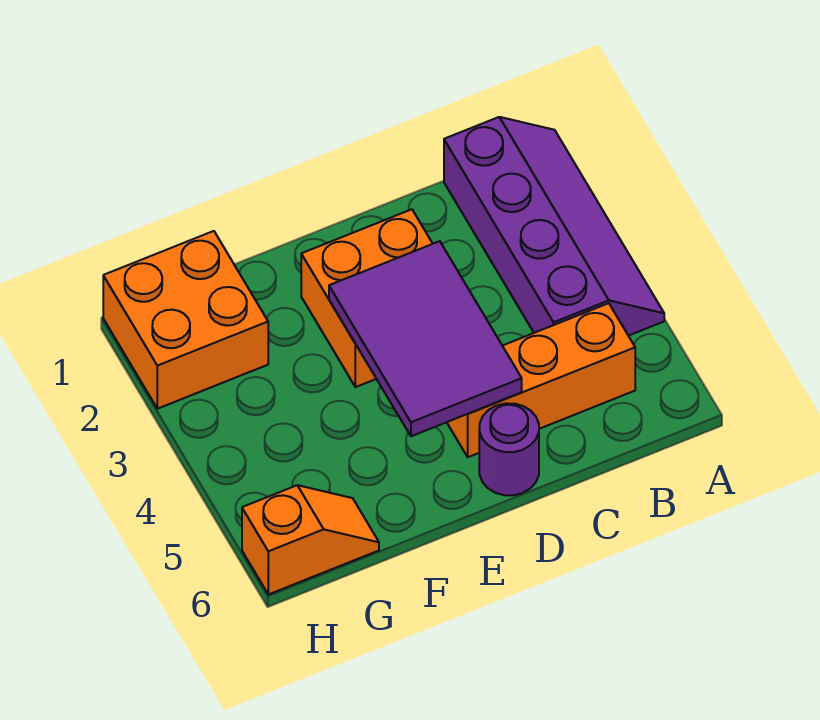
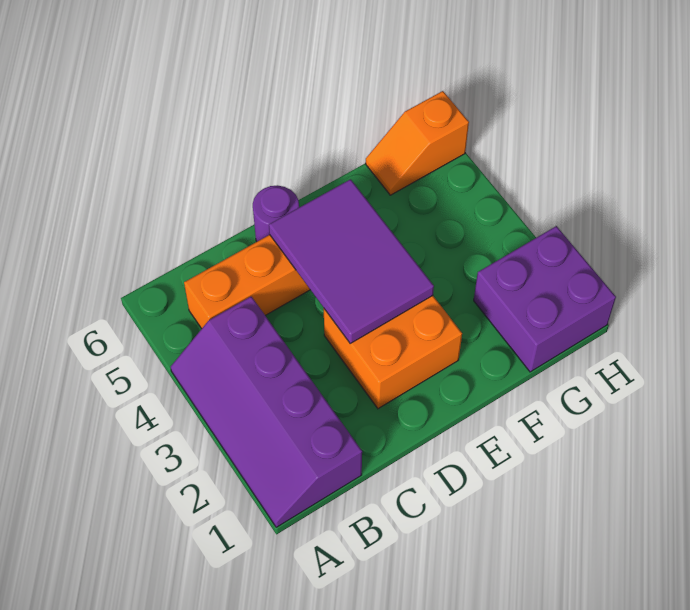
orange brick G1:H2 level 1 -> purple brick G1:H2 level 1

